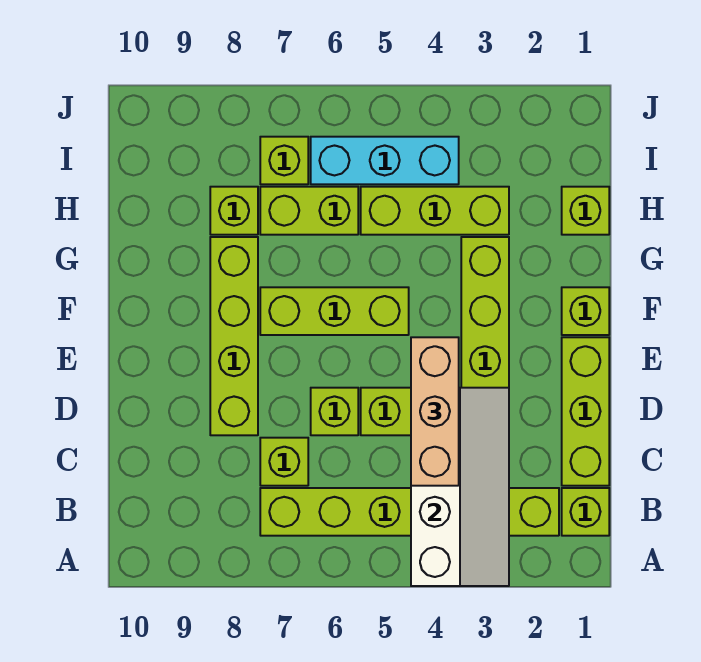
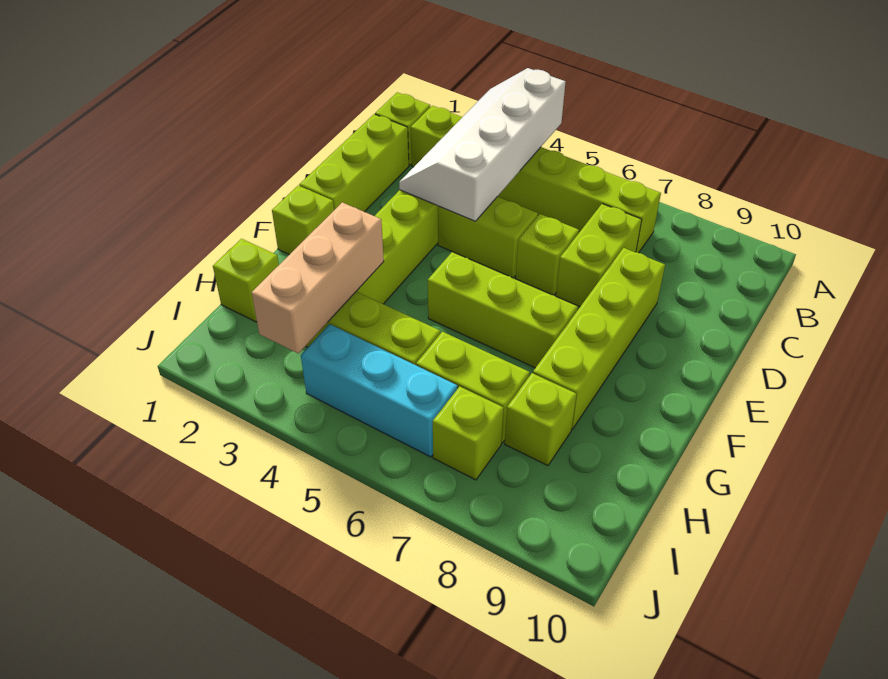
tan brick C4:E4 level 3 -> tan brick G3:I3 level 2
lime brick C7 level 1 -> lime brick C7:D7 level 1

